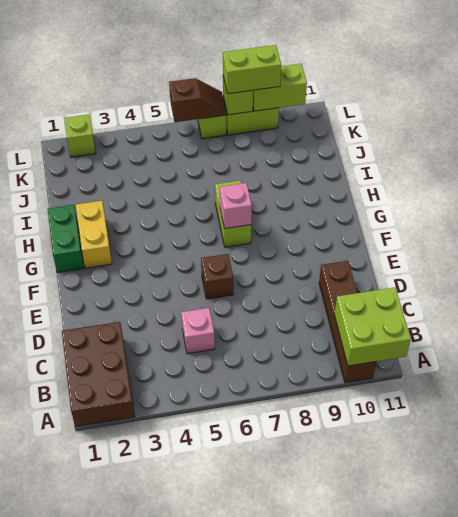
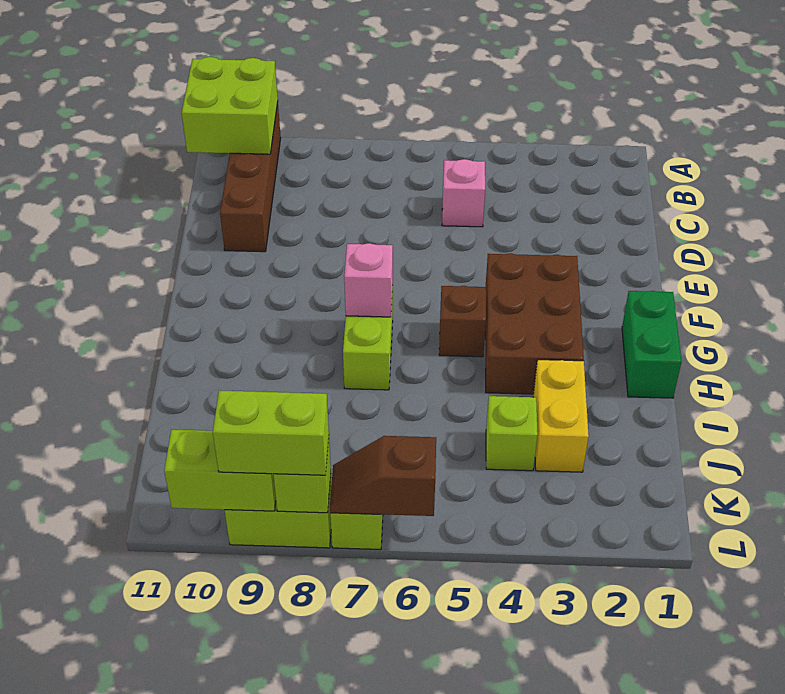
brown brick A1:C2 level 1 -> brown brick F3:H4 level 1
brown brick E6 level 1 -> brown brick G5 level 1
yellow brick G2:H2 level 1 -> yellow brick I3:J3 level 1
lime brick L2 level 1 -> lime brick J4 level 1

